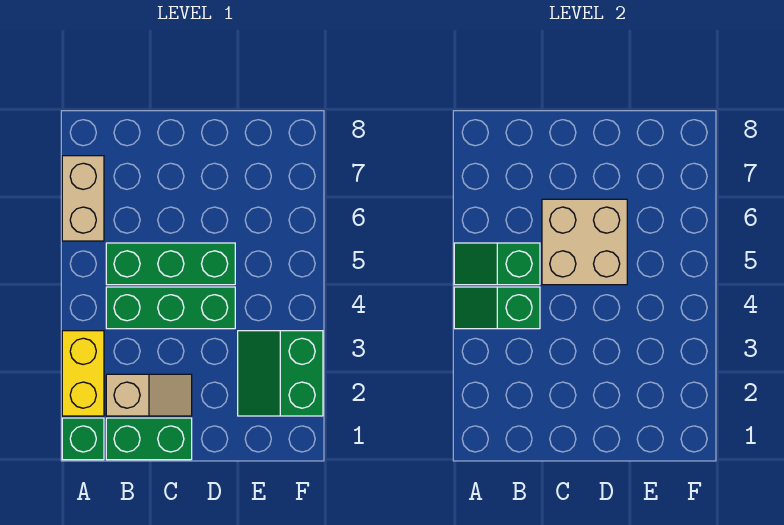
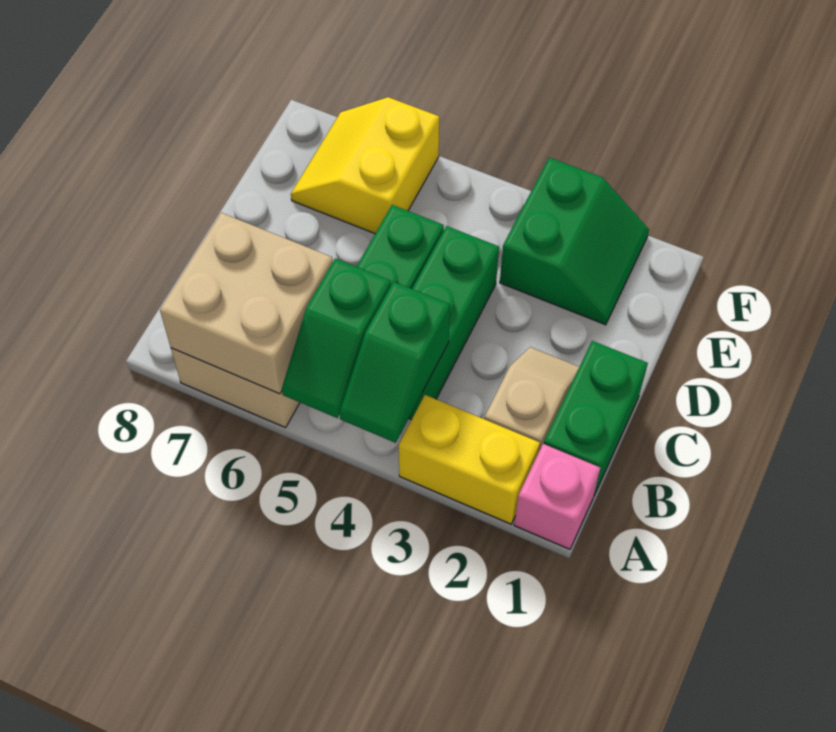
green brick A1 level 1 -> pink brick A1 level 1
tan brick C5:D6 level 2 -> tan brick A6:B7 level 2
green slope E2:F3 level 1 top F -> green slope E2:F3 level 1 top 3
none -> yellow slope E6:F7 level 1 top 6

